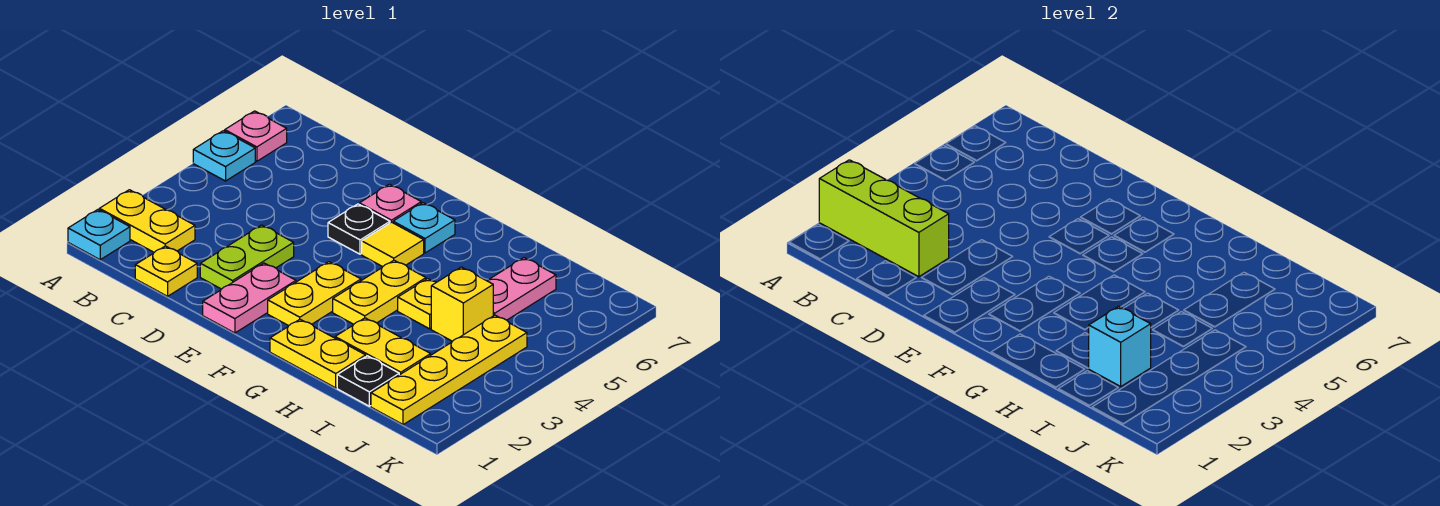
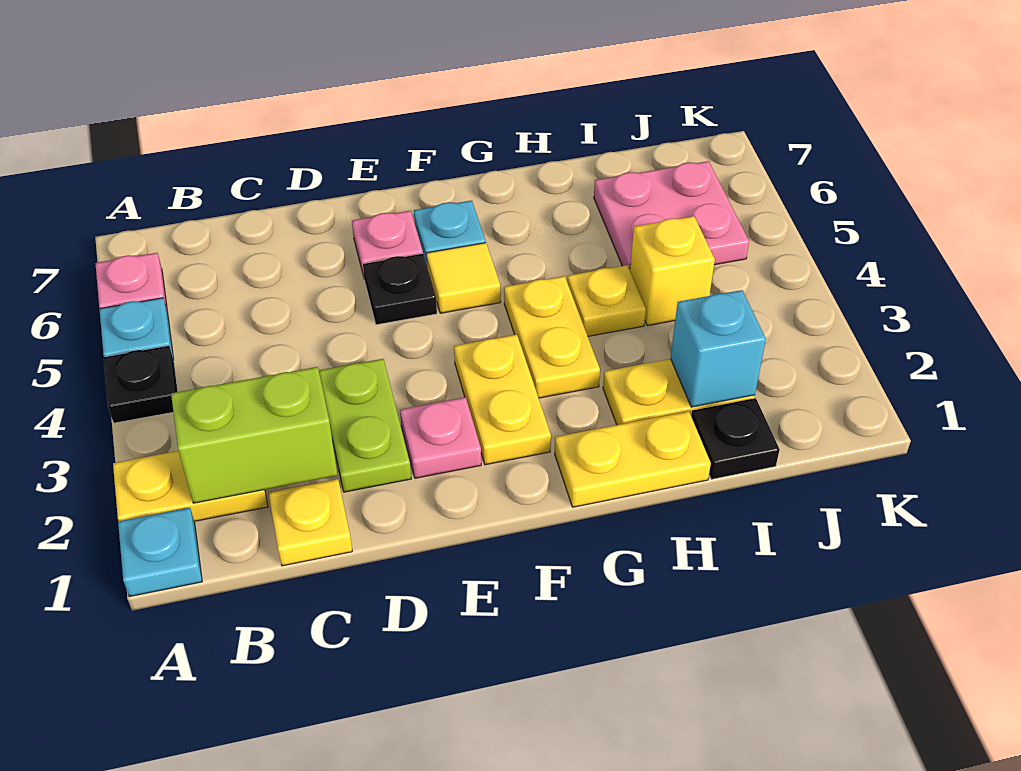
lime brick A2:C2 level 2 -> lime brick B2:C2 level 2
none -> black plate A4 level 1
pink plate E1:E2 level 1 -> pink plate E2 level 1
pink plate I5:I6 level 1 -> pink plate I5:J6 level 1
yellow plate J1:J4 level 1 -> none

